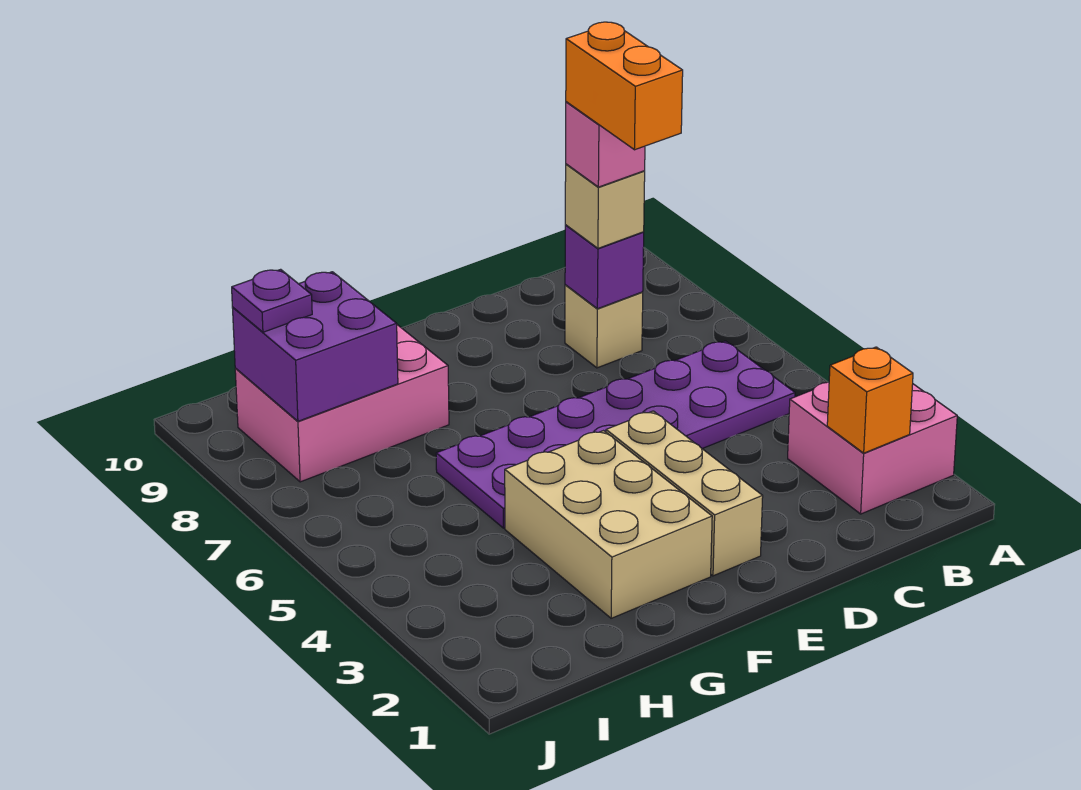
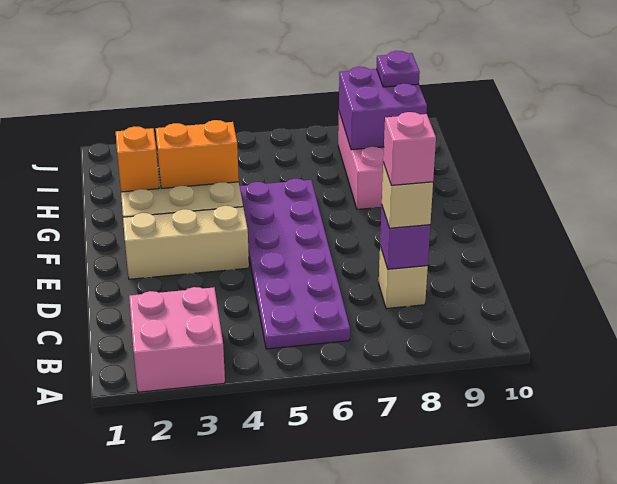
orange brick B2 level 2 -> orange brick G2 level 2
orange brick C7:C8 level 5 -> orange brick G3:G4 level 2

